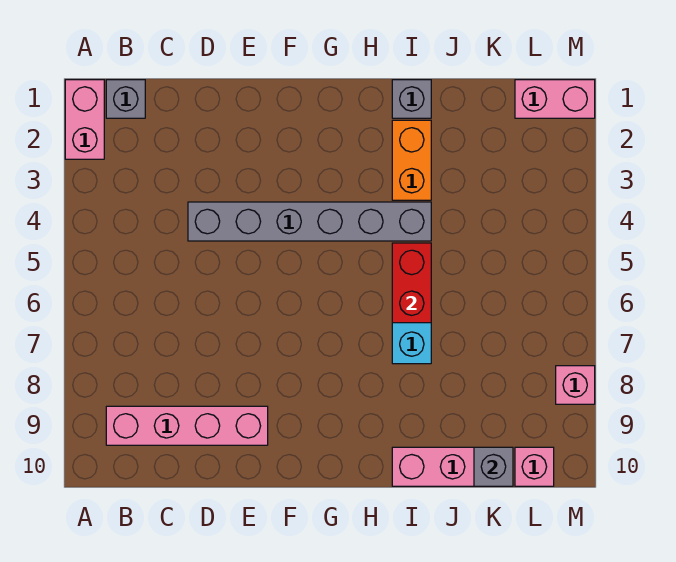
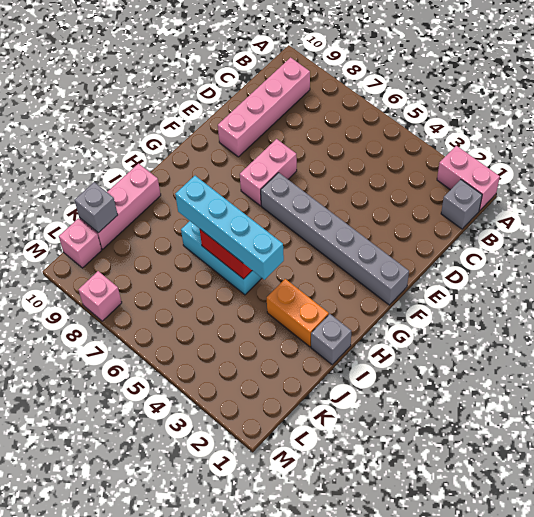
grey brick D4:I4 level 1 -> grey brick F1:F6 level 1
none -> cyan brick I4:I7 level 3
pink brick L1:M1 level 1 -> pink brick E7:F7 level 1

